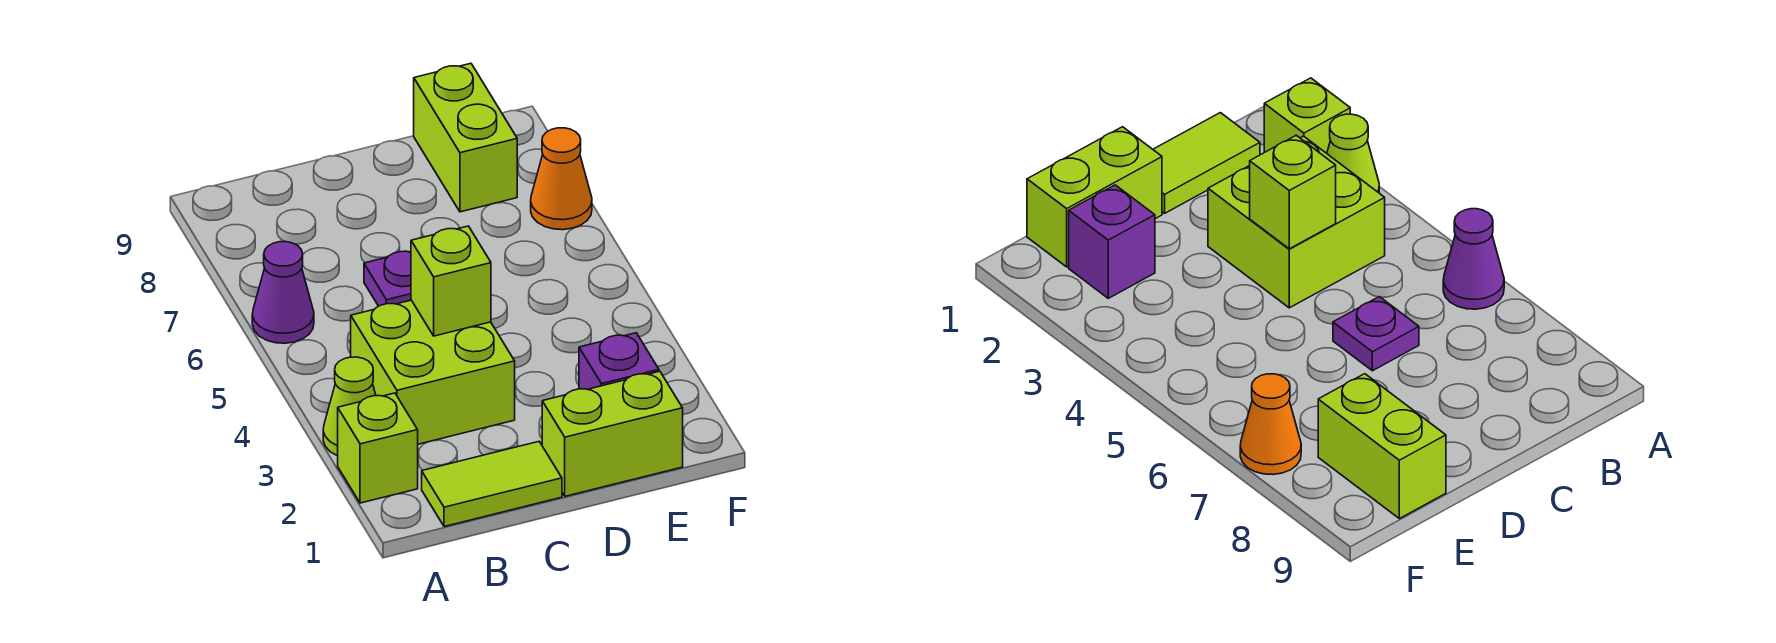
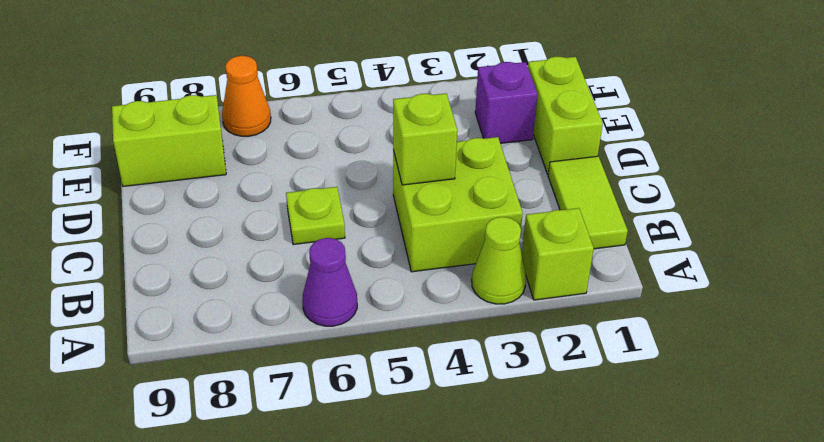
purple plate C6 level 1 -> lime plate C6 level 1

